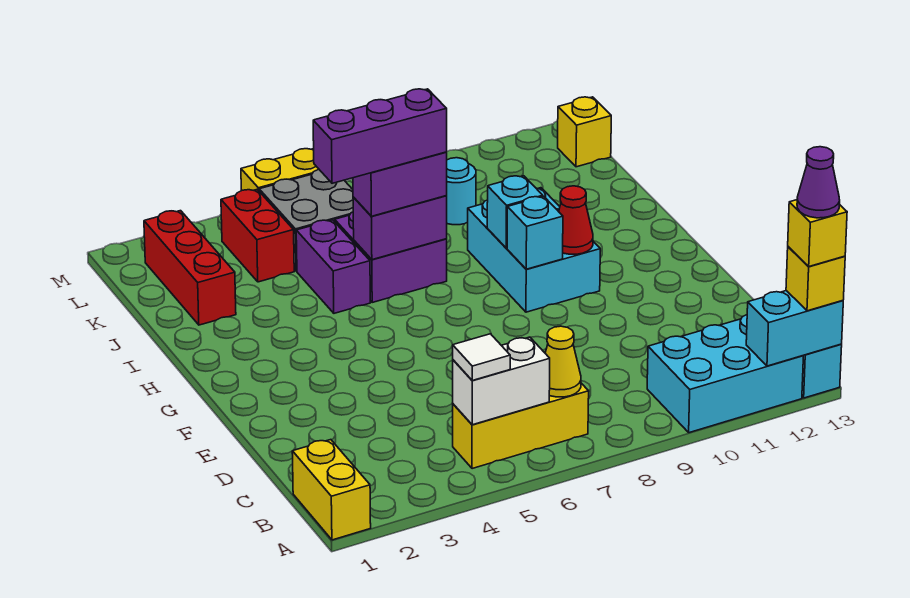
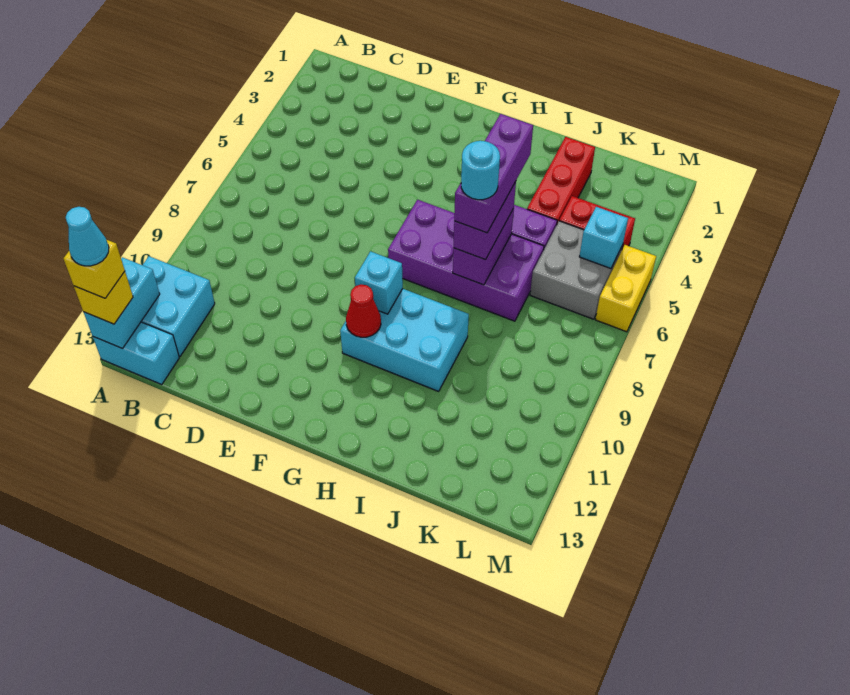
yellow brick A1:B1 level 1 -> none
cyan brick A10:B12 level 1 -> cyan brick A11:B12 level 1
purple cone A13 level 5 -> cyan cone A13 level 5
yellow brick B5:B7 level 1 -> none
white brick B5:B6 level 2 -> none
white tile B5 level 3 -> none
yellow cone B7 level 2 -> none
cyan brick H9 level 2 -> cyan brick L5 level 2
purple brick I6:J7 level 1 -> purple brick G6:J7 level 1
red brick J2:L2 level 1 -> red brick J2:J4 level 1
cyan round brick K9 level 1 -> cyan round brick I7 level 5
yellow brick L13 level 1 -> none

